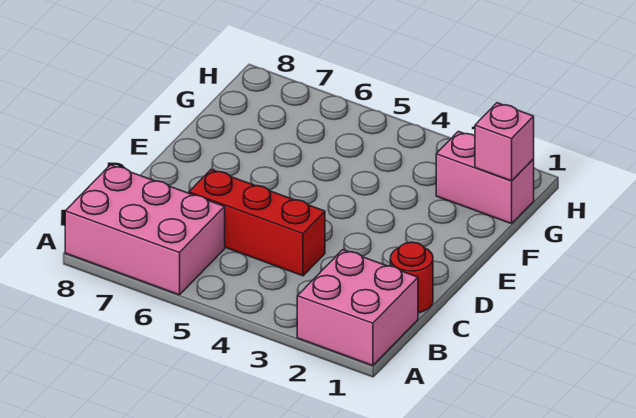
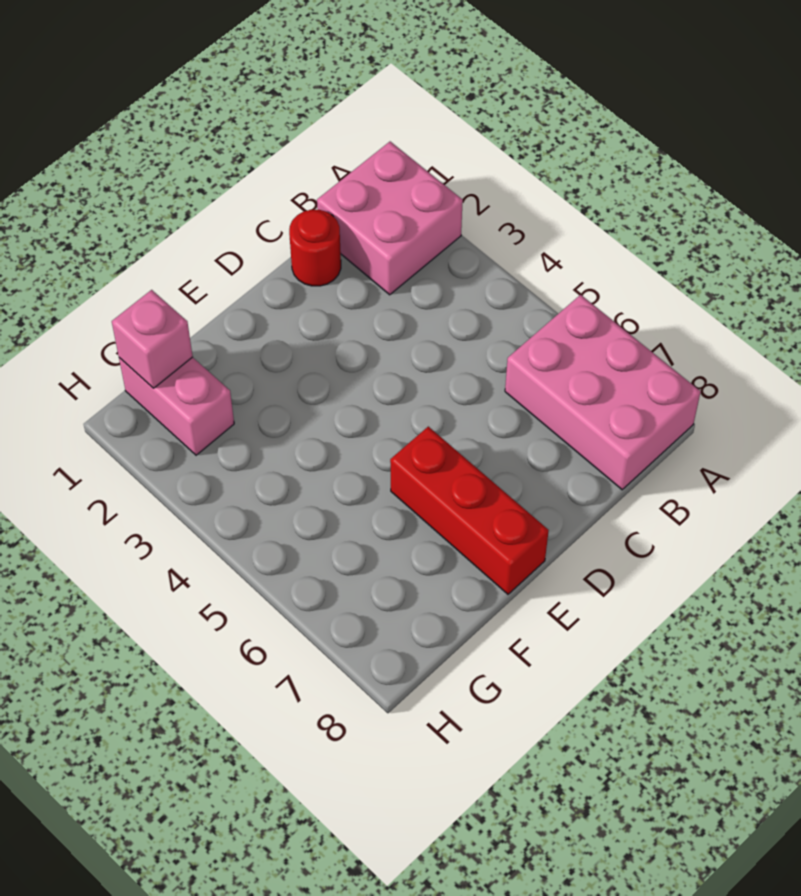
red brick C4:C6 level 1 -> red brick E6:E8 level 1

